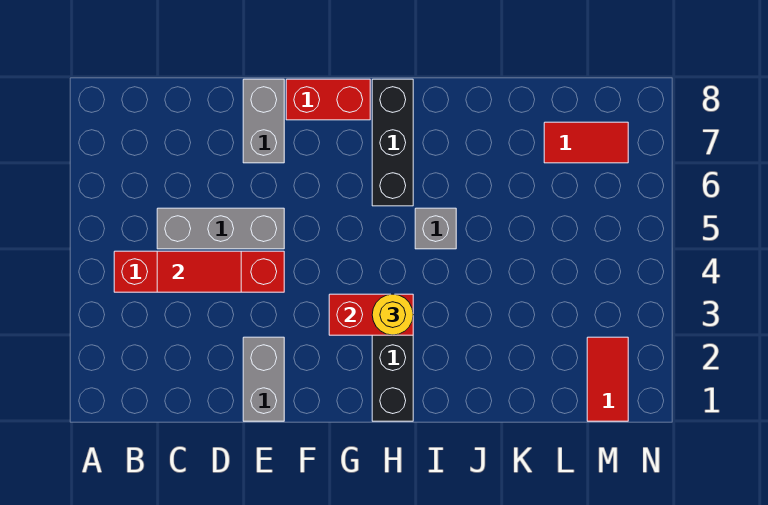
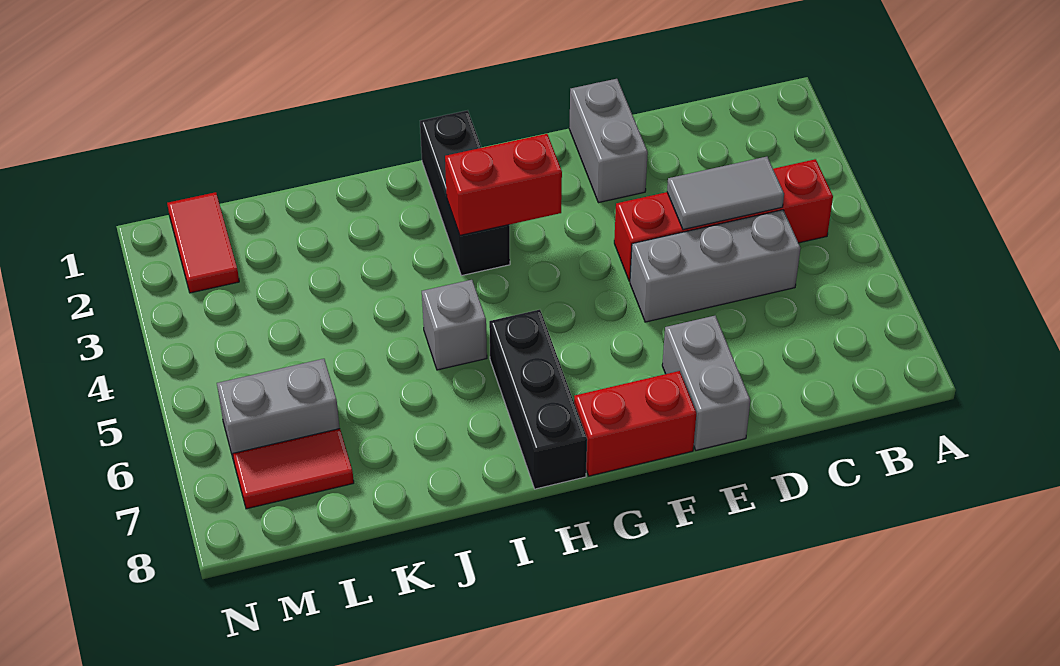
red tile C4:D4 level 2 -> grey tile C4:D4 level 2
yellow round brick H3 level 3 -> none
none -> grey brick L6:M6 level 1

